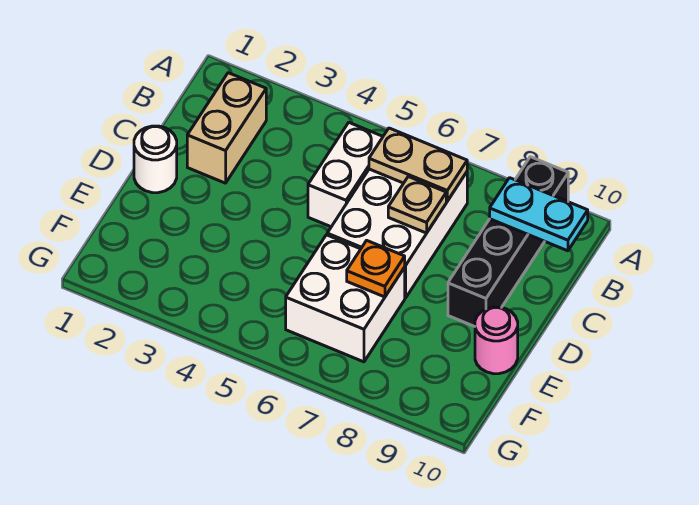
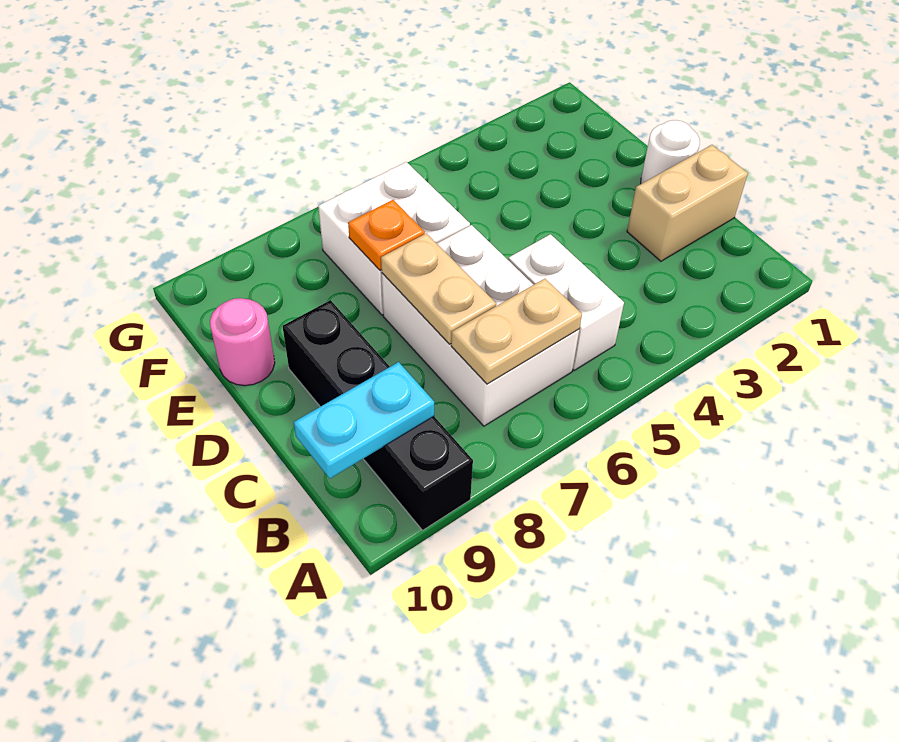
tan brick B2:C2 level 1 -> tan brick C1:C2 level 1
tan plate C7 level 2 -> tan plate C7:D7 level 2

